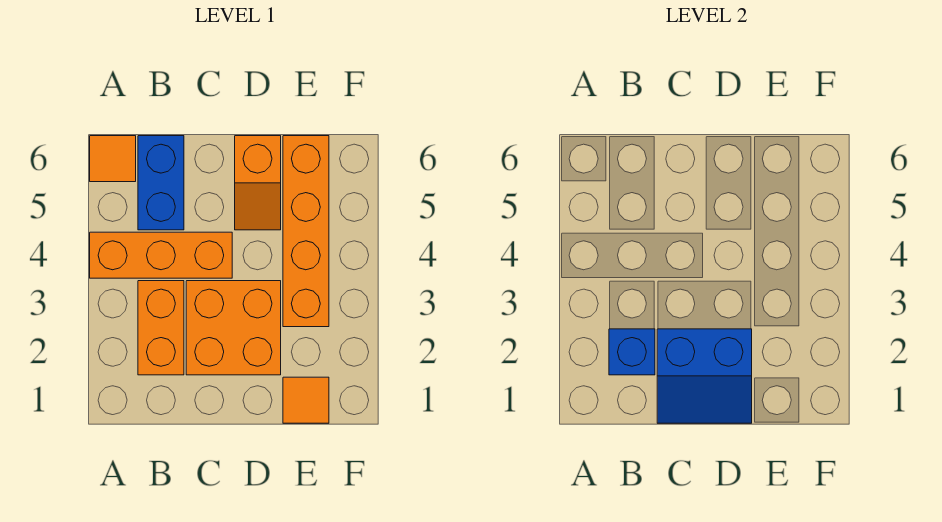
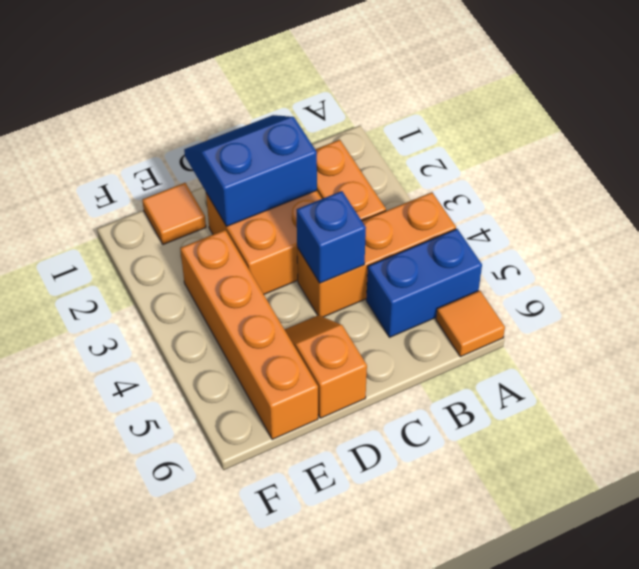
blue brick B2 level 2 -> blue brick C4 level 2
blue brick B5:B6 level 1 -> blue brick A5:B5 level 1

